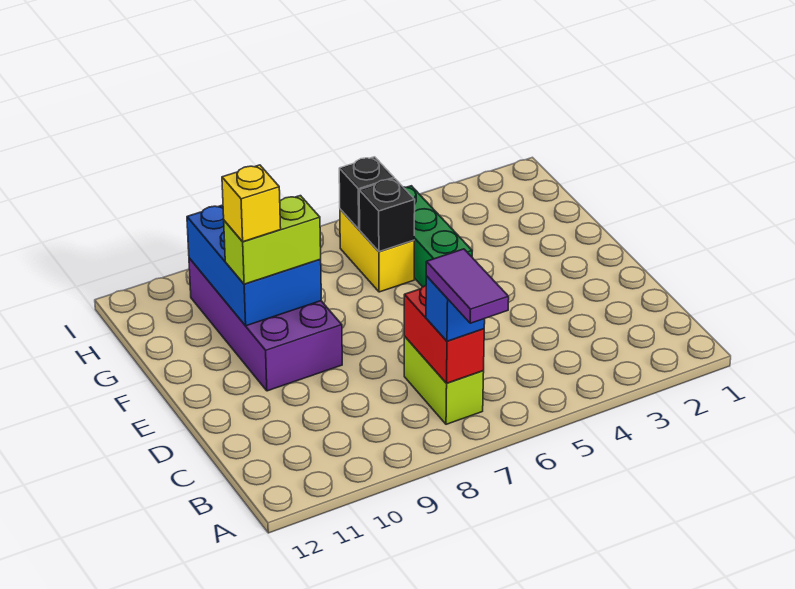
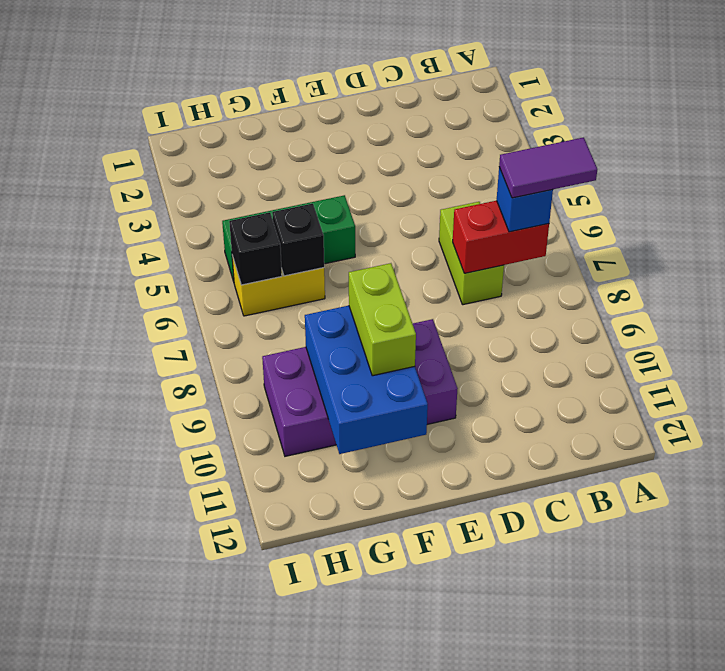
lime brick B7:C7 level 1 -> lime brick C6:C7 level 1
blue brick F9:H10 level 2 -> blue brick F9:G11 level 2
yellow brick F10 level 4 -> none

